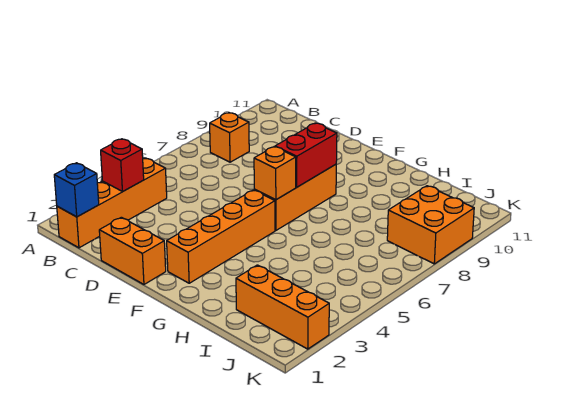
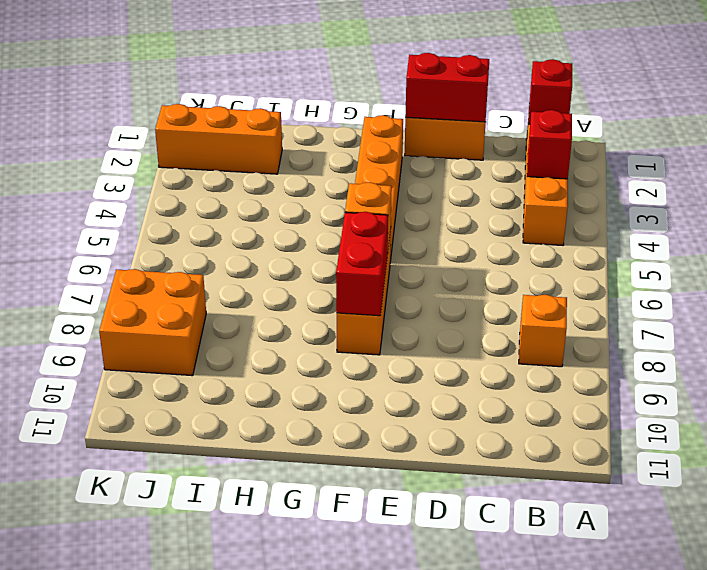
blue brick B1 level 2 -> red brick B1 level 2
none -> red brick D1:E1 level 2

